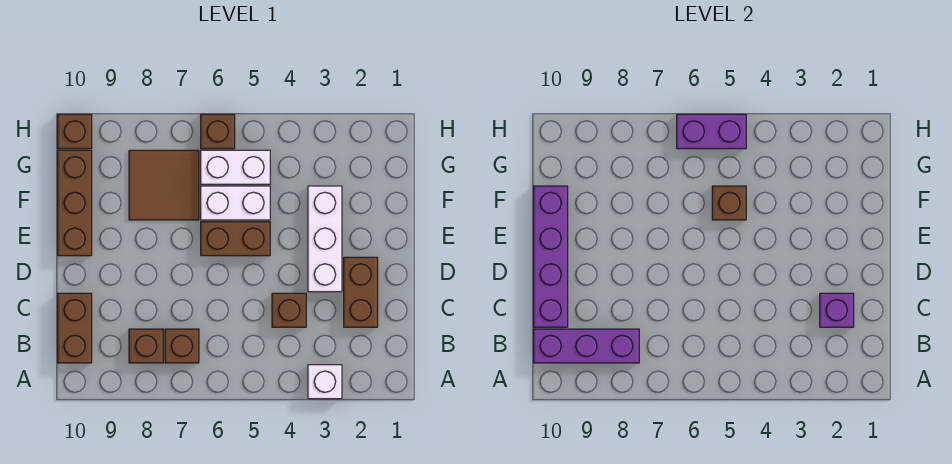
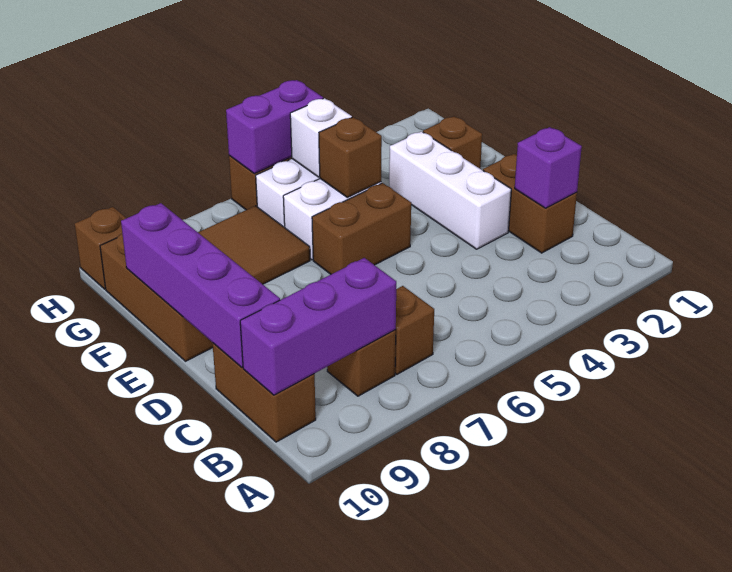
white brick A3 level 1 -> white brick G5 level 2
brown brick C4 level 1 -> brown brick F2 level 1

